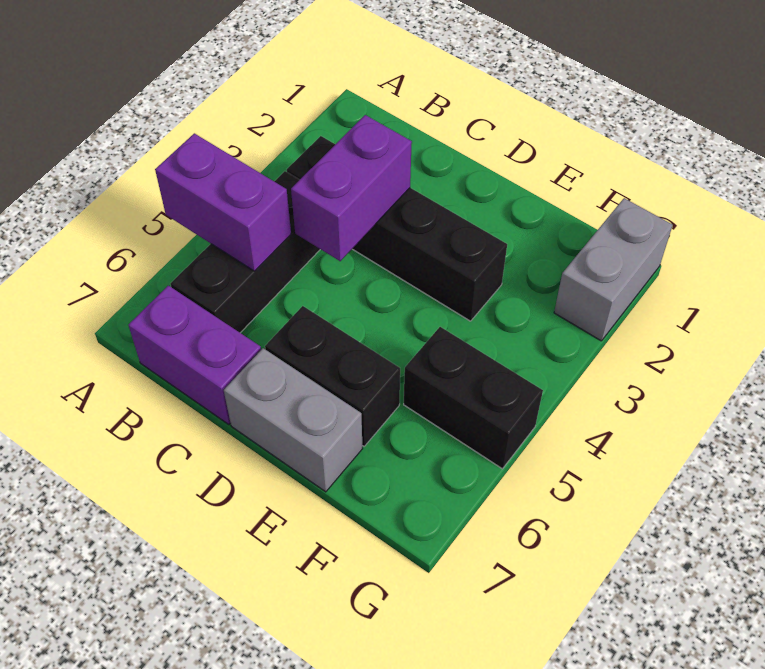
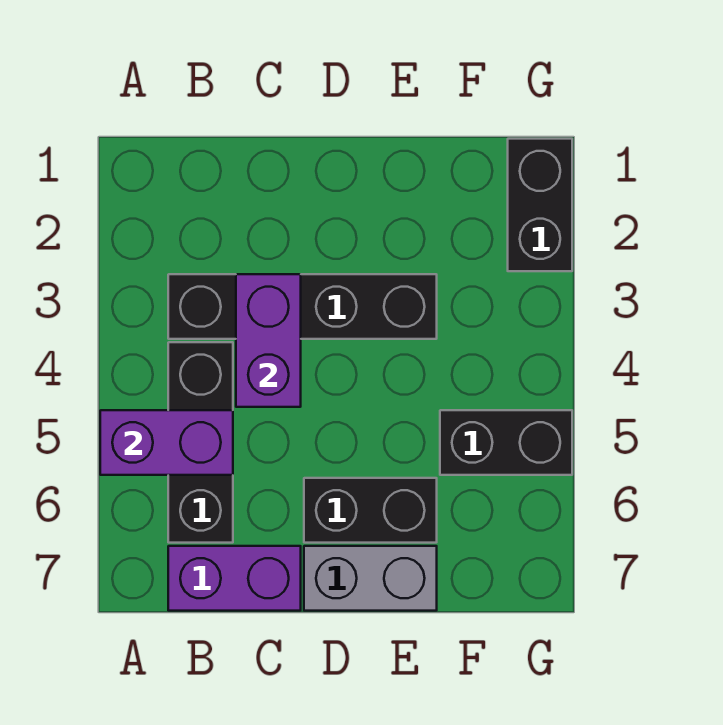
grey brick G1:G2 level 1 -> black brick G1:G2 level 1

